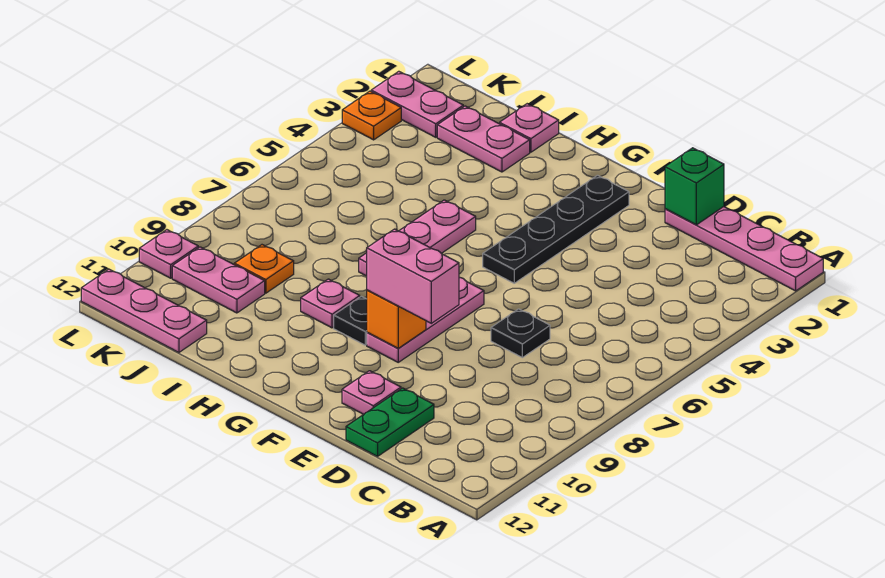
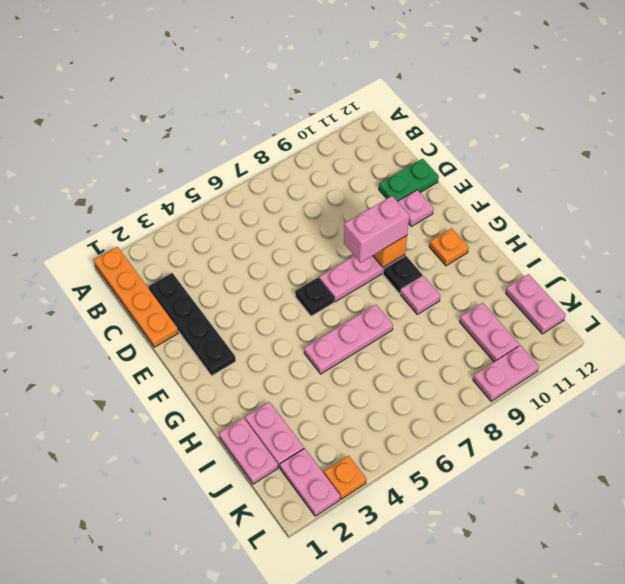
pink plate A1:D1 level 1 -> orange plate A1:D1 level 1
green brick D1 level 2 -> none
black plate D7 level 1 -> black plate F6 level 1
pink brick E9:F9 level 3 -> pink brick F8:F9 level 3
black plate F2:F5 level 1 -> black plate C2:F2 level 1
pink plate I1 level 1 -> pink plate I1:J1 level 1
orange plate J9 level 1 -> orange plate G11 level 1
pink plate J12:L12 level 1 -> pink plate J12:K12 level 1
pink plate L10 level 1 -> pink plate L9:L10 level 1

